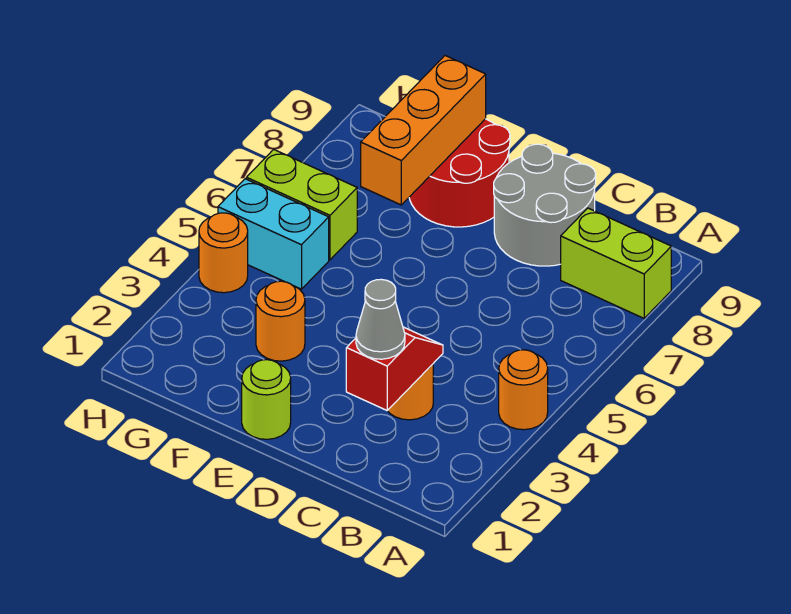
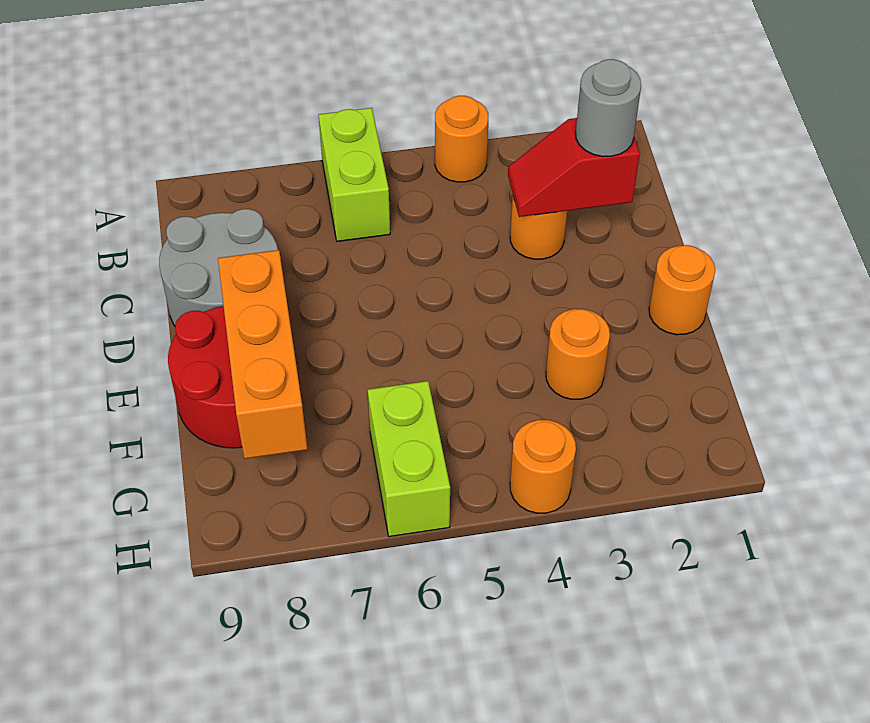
lime brick A8:B8 level 1 -> lime brick A6:B6 level 1
grey cone C2 level 3 -> grey round brick C2 level 3
lime round brick E1 level 1 -> orange round brick E1 level 1
orange brick F7:F9 level 2 -> orange brick E8:G8 level 2
cyan brick G5:H5 level 1 -> none

